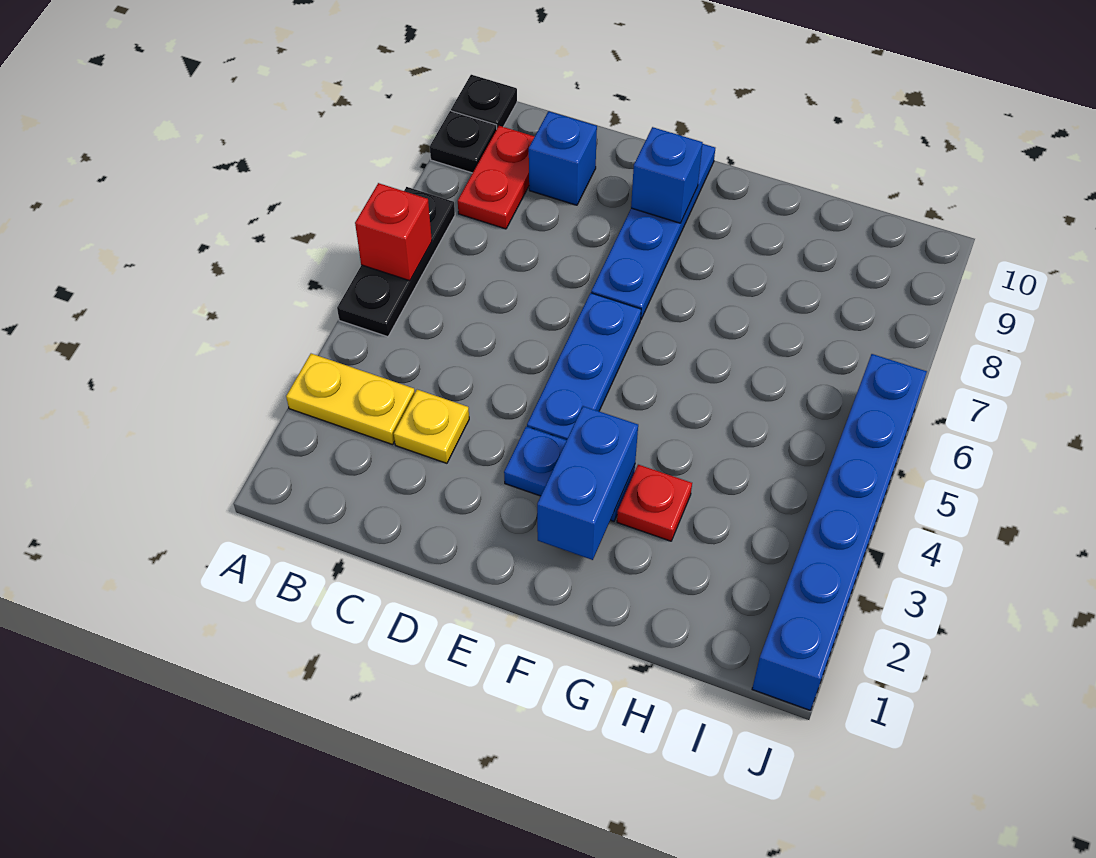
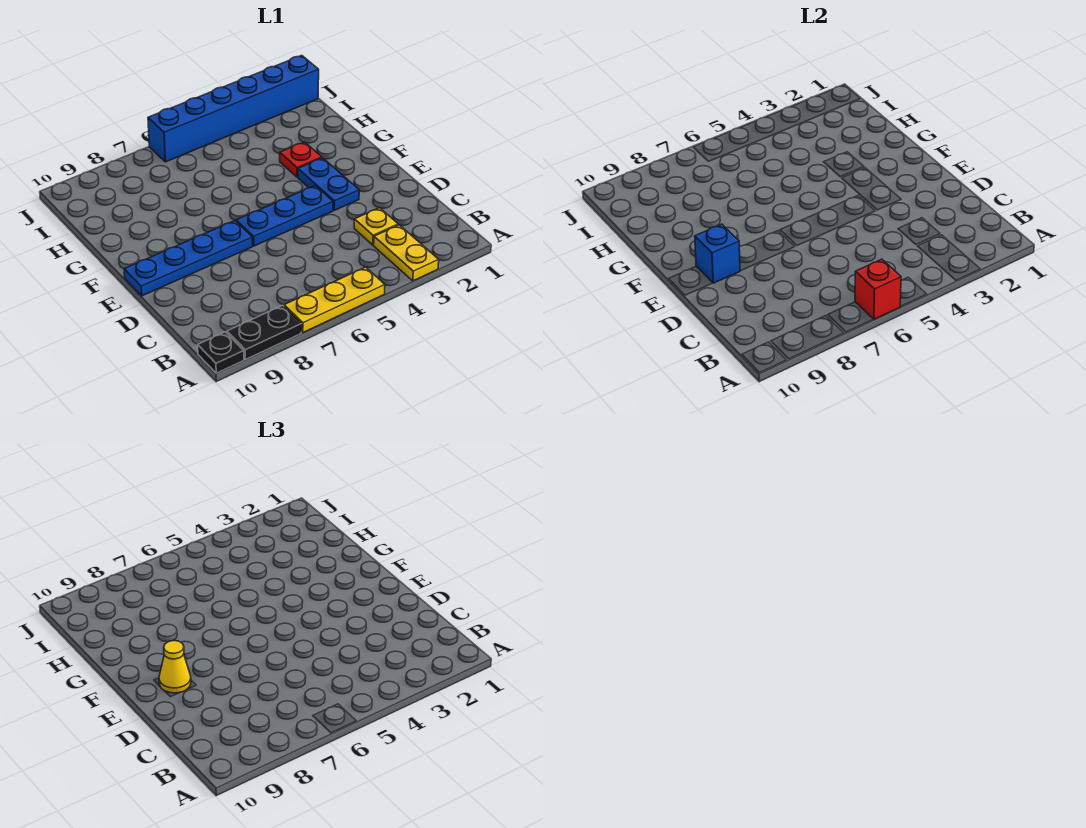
black plate A5:A7 level 1 -> yellow plate A5:A7 level 1
black plate A9 level 1 -> black plate A8:A9 level 1
red plate B8:B9 level 1 -> none
blue brick C9 level 1 -> none
none -> yellow cone E9 level 3
blue brick F2:F3 level 2 -> none

